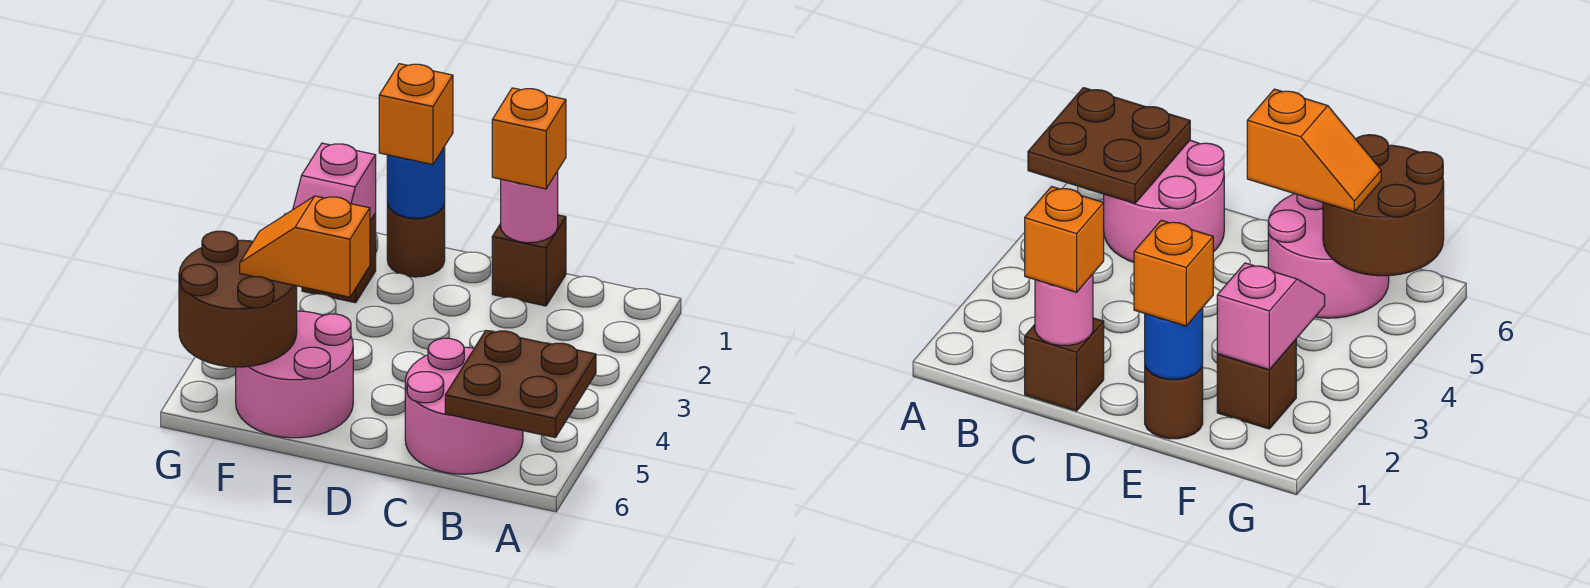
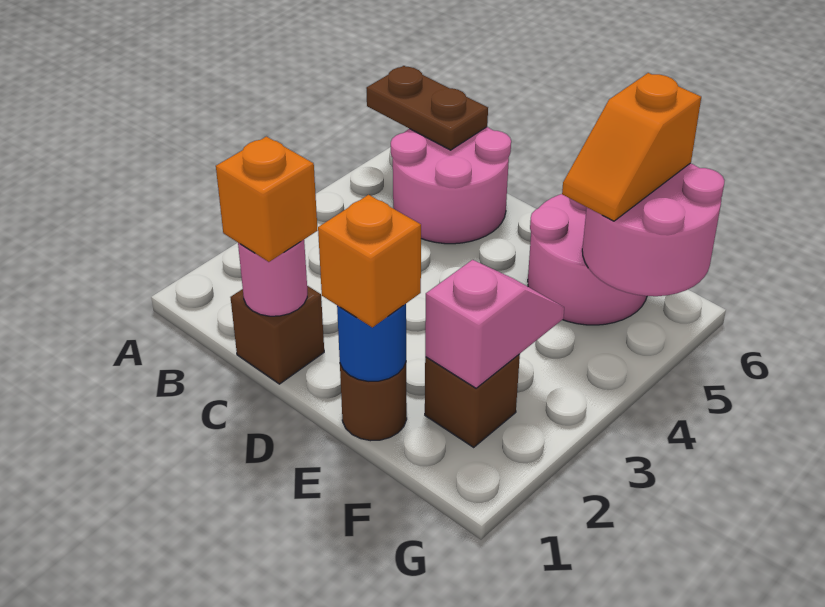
brown plate A5:B6 level 2 -> brown plate A6:B6 level 2
orange slope E5:F5 level 3 top E -> orange slope F5:F6 level 3 top 6
brown round brick F5:G6 level 2 -> pink round brick F5:G6 level 2

